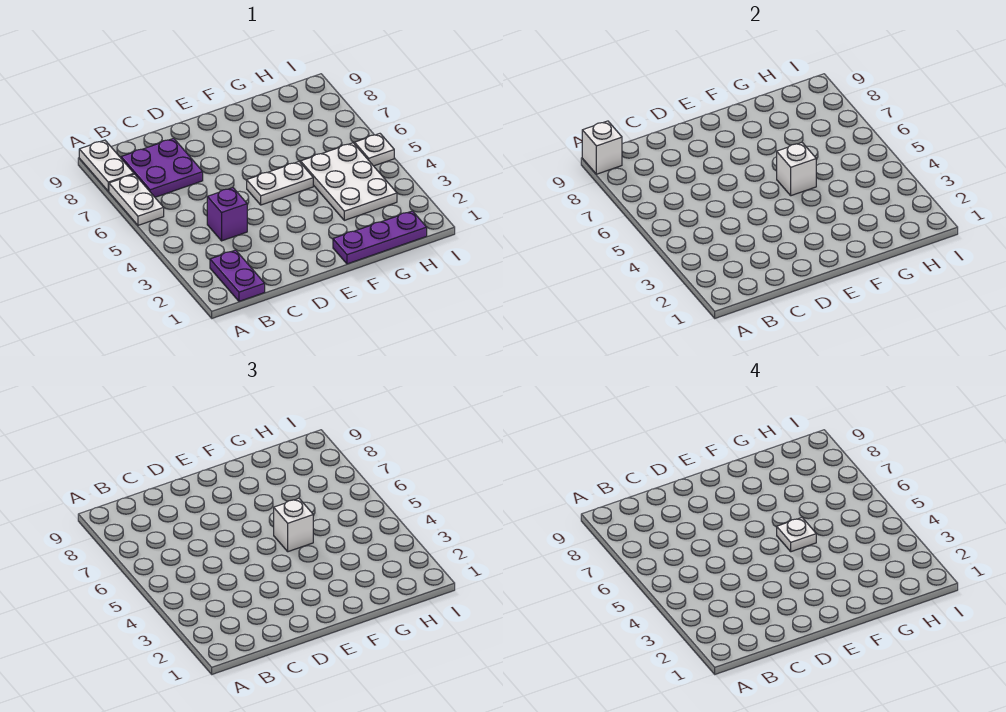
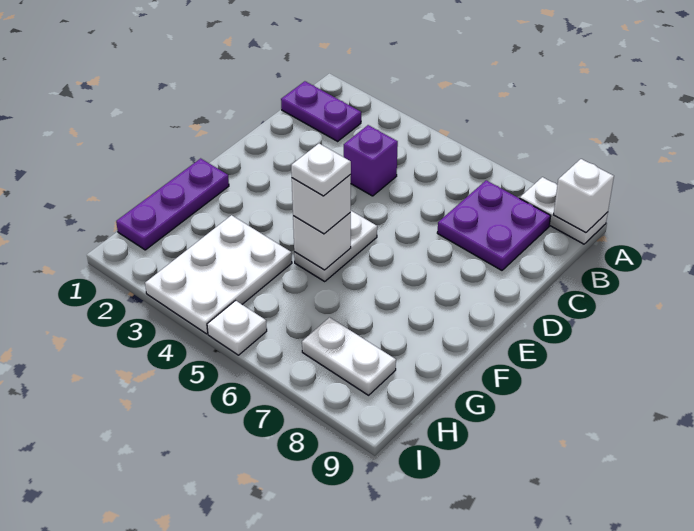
white plate A6:A7 level 1 -> white plate H7:H8 level 1
white plate G3:H5 level 1 -> white plate G3:I4 level 1

